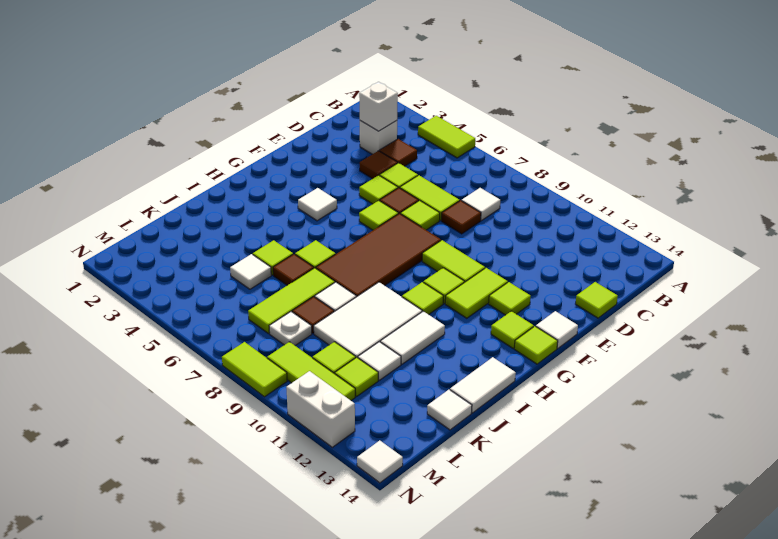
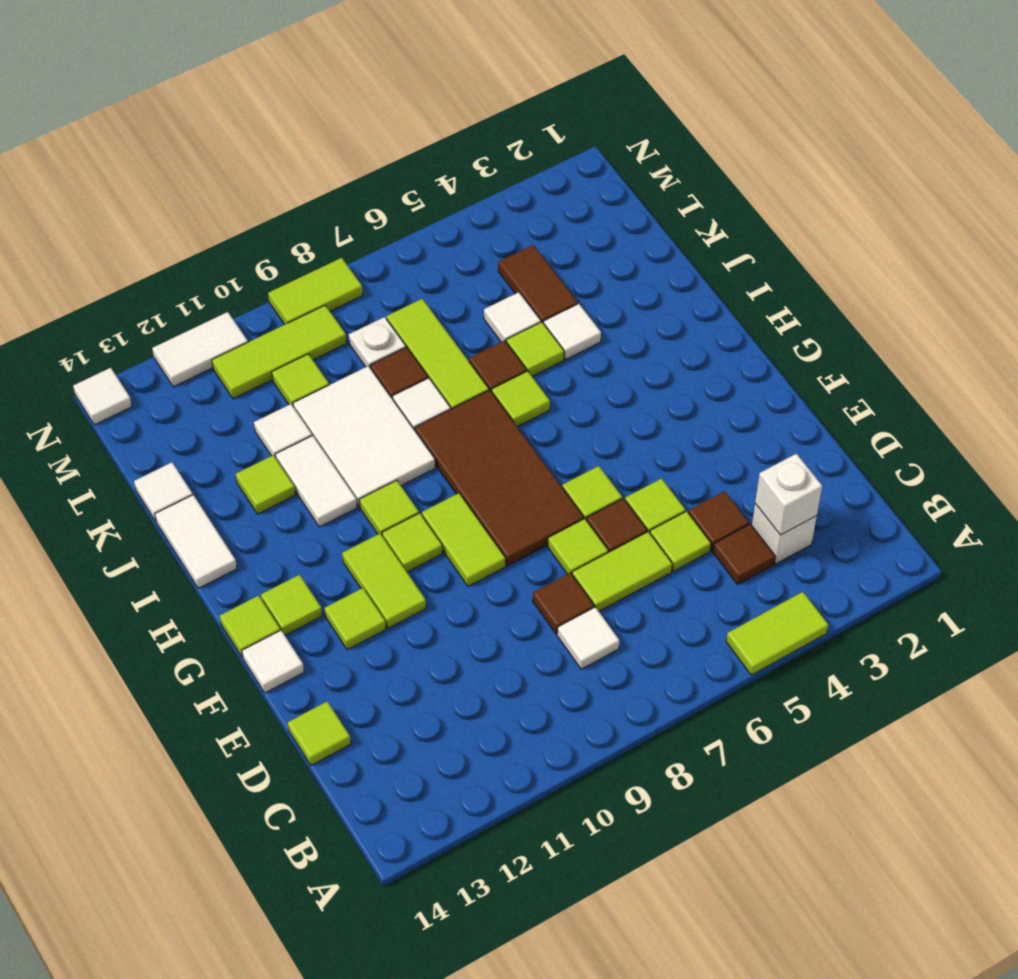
lime tile F9:F10 level 1 -> lime tile F9:G9 level 1
white tile G4 level 1 -> white tile J4 level 1
none -> brown tile K4:L4 level 1
lime tile L11 level 1 -> lime tile J12 level 1
white brick N11:N12 level 1 -> white tile N11:N12 level 1

